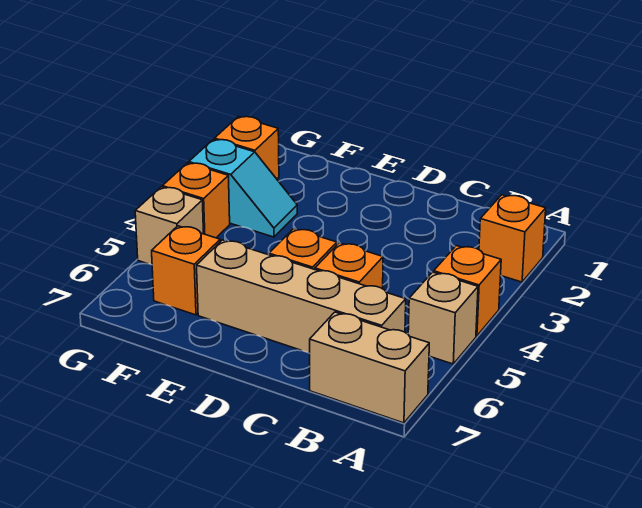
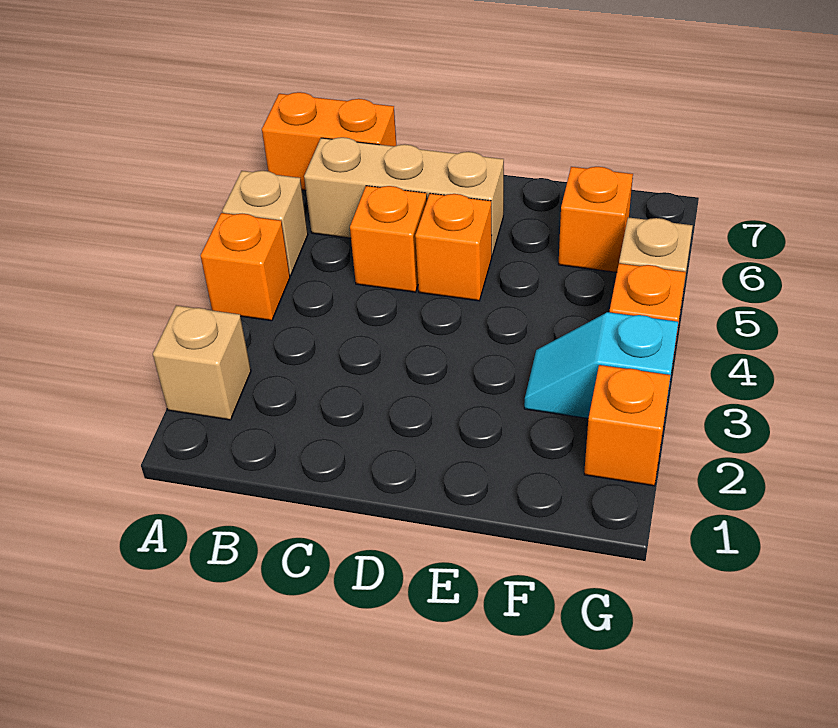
orange brick A2 level 1 -> tan brick A2 level 1
tan brick A7:B7 level 1 -> orange brick A7:B7 level 1
tan brick B6:E6 level 1 -> tan brick B6:D6 level 1

